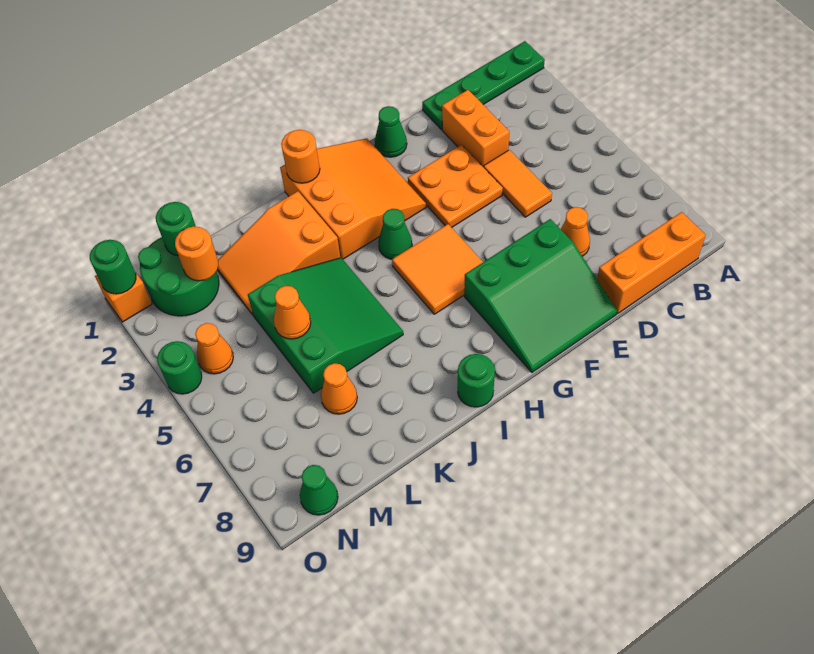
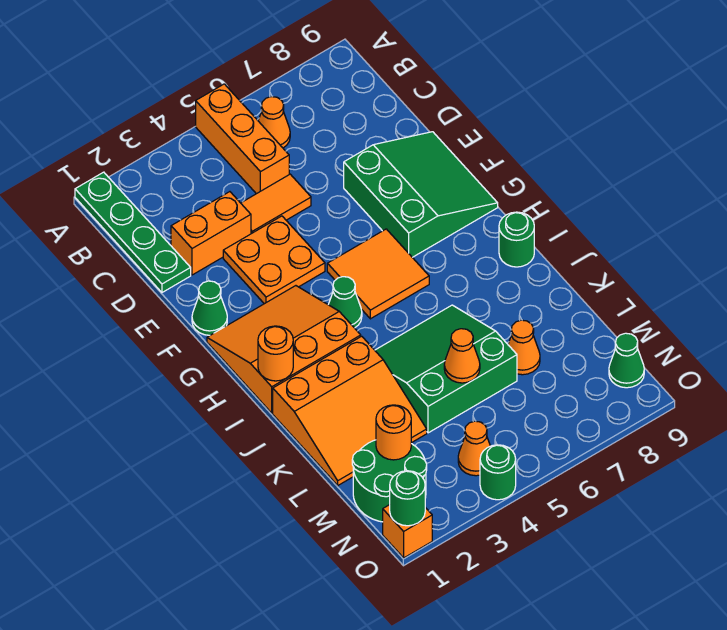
orange brick B9:D9 level 1 -> orange brick A5:C5 level 1
orange cone D7 level 1 -> orange cone B6 level 1
orange slope J2:L3 level 1 top J -> orange slope J1:L3 level 1 top J
green round brick M1 level 2 -> none

